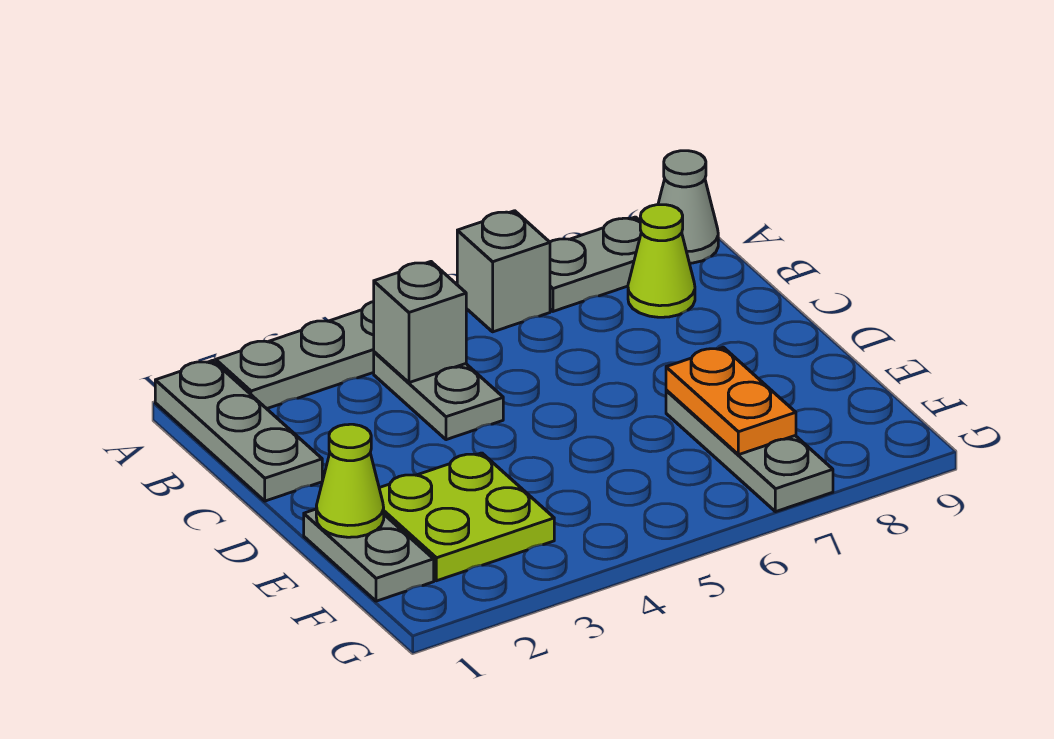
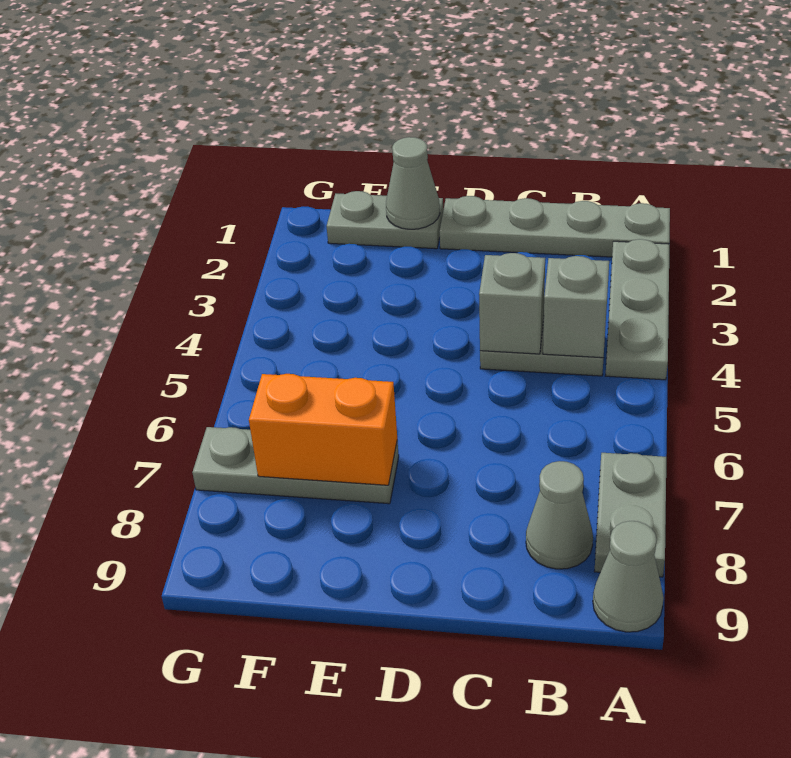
grey plate A1:C1 level 1 -> grey plate A1:D1 level 1
grey brick A6 level 1 -> grey brick C4 level 2
lime cone B8 level 1 -> grey cone B8 level 1
lime cone E1 level 2 -> grey cone E1 level 2
lime plate E2:F3 level 1 -> none
orange plate E7:F7 level 2 -> orange brick E7:F7 level 2

